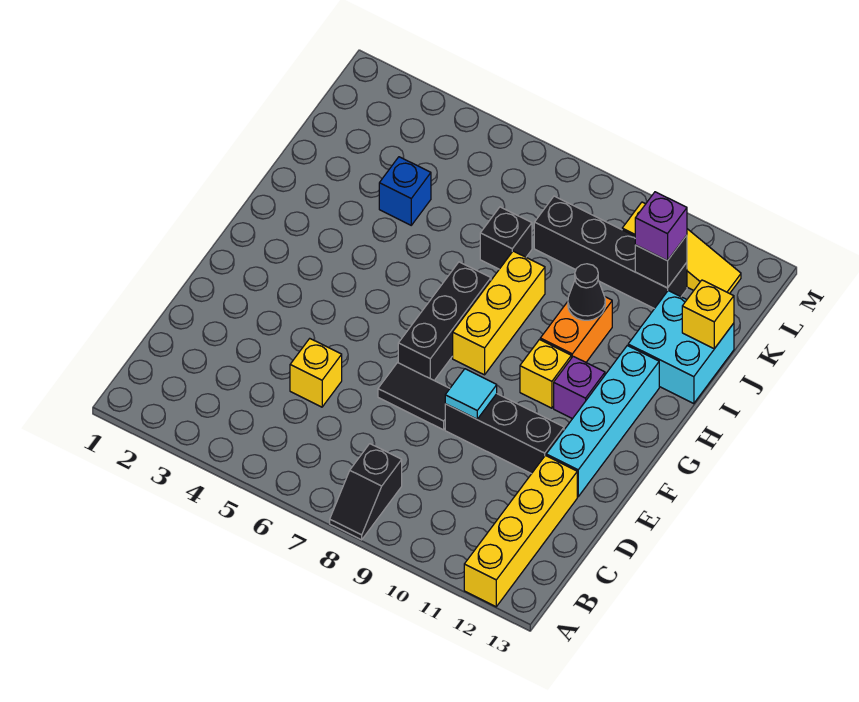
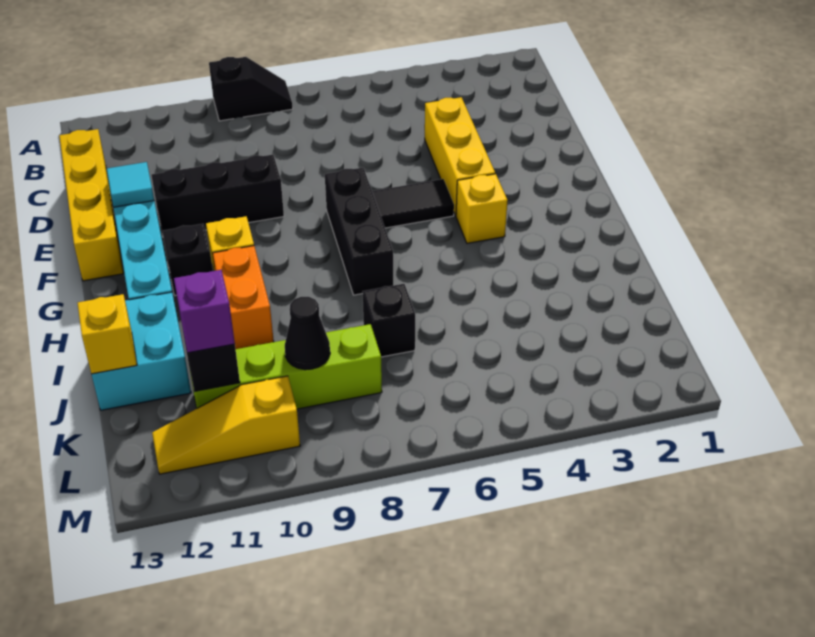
black slope A8:B8 level 1 top B -> black slope A8:A9 level 1 top 9
yellow brick A12:D12 level 1 -> yellow brick C13:F13 level 1
yellow brick D5 level 1 -> yellow brick G4 level 1
black tile E7:E8 level 1 -> black tile F5:F6 level 1
cyan tile E9 level 2 -> cyan tile E12 level 2
yellow brick G8:I8 level 1 -> yellow brick D4:F4 level 1
purple brick G11 level 1 -> black brick G11 level 1
black cone I10 level 2 -> black cone K9 level 2
blue brick J4 level 1 -> none
black brick K8:K11 level 1 -> lime brick K8:K11 level 1

